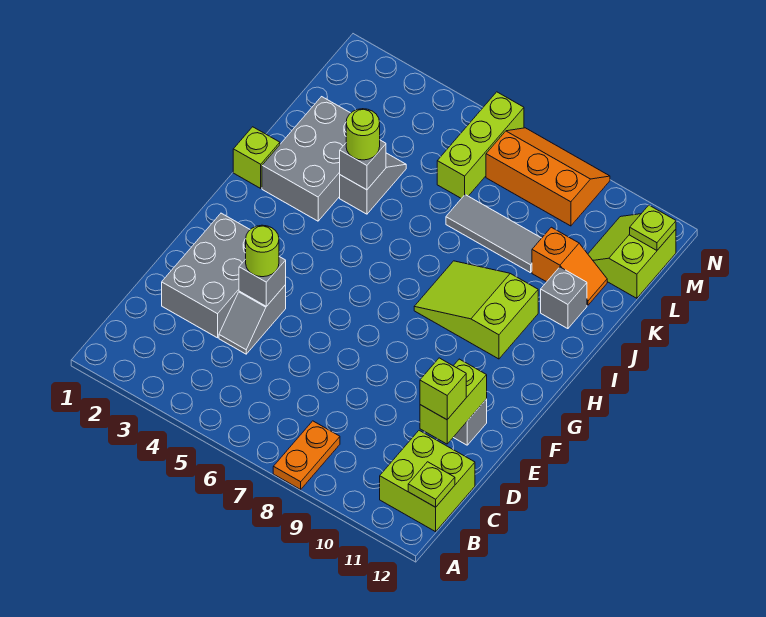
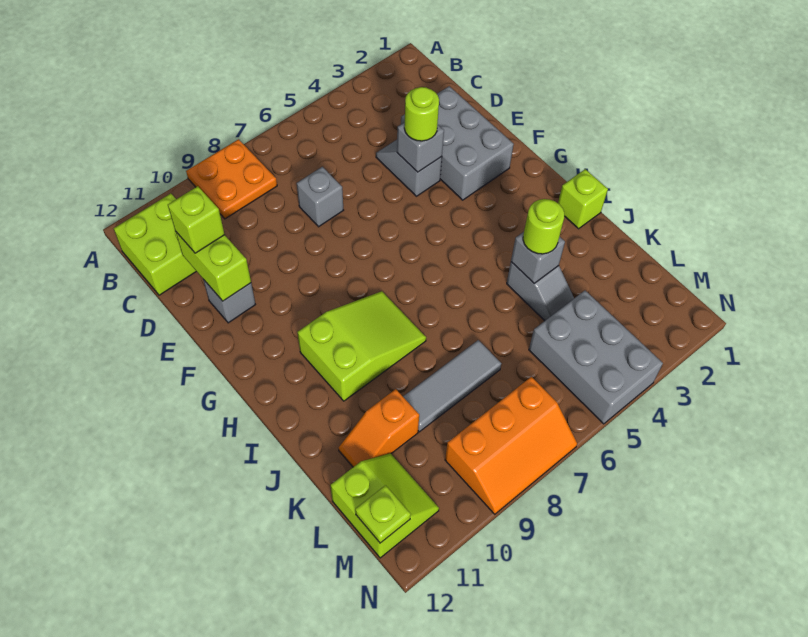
orange plate A8:B8 level 1 -> orange plate A8:B9 level 1
lime plate B12 level 2 -> none
grey brick I2:K3 level 1 -> grey brick L4:N5 level 1
grey brick J11 level 1 -> grey brick D7 level 1
lime brick L6:N6 level 1 -> none

